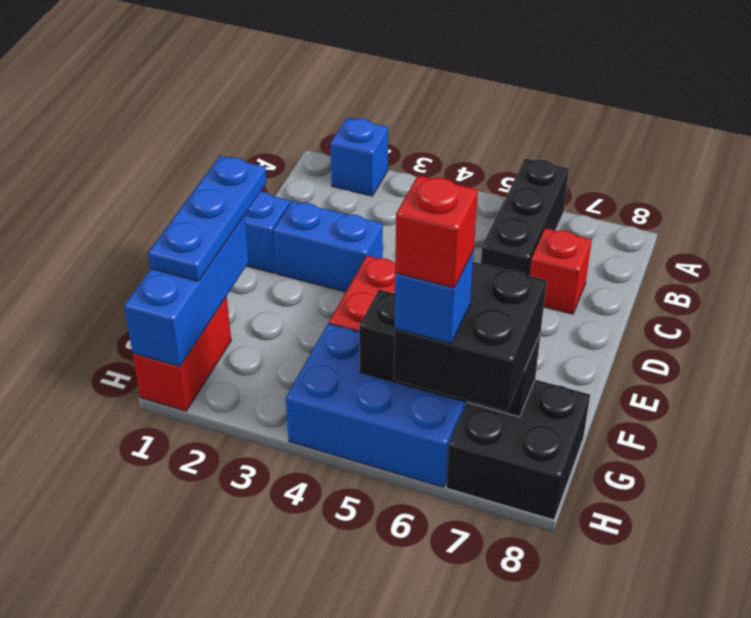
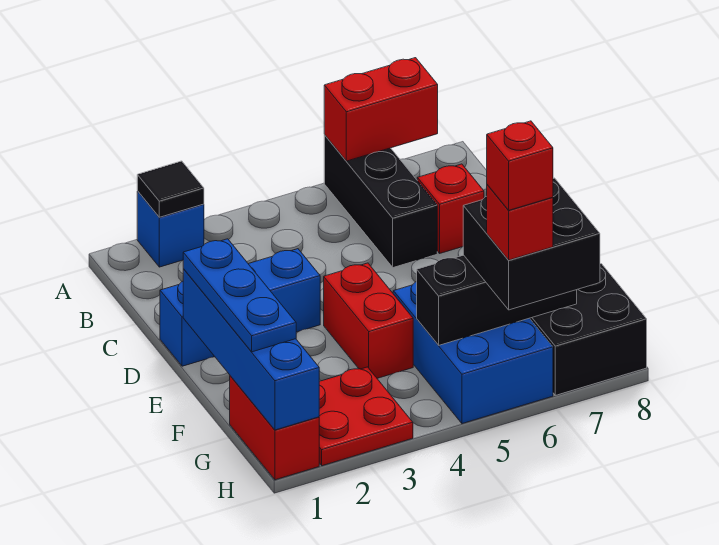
none -> black tile A2 level 2
none -> red brick A6:A7 level 2
blue brick F1:H1 level 2 -> blue brick E1:H1 level 2
none -> red plate G2:H3 level 1
blue brick G4:H6 level 1 -> blue brick F5:H6 level 1
blue brick H6 level 4 -> red brick H6 level 4

